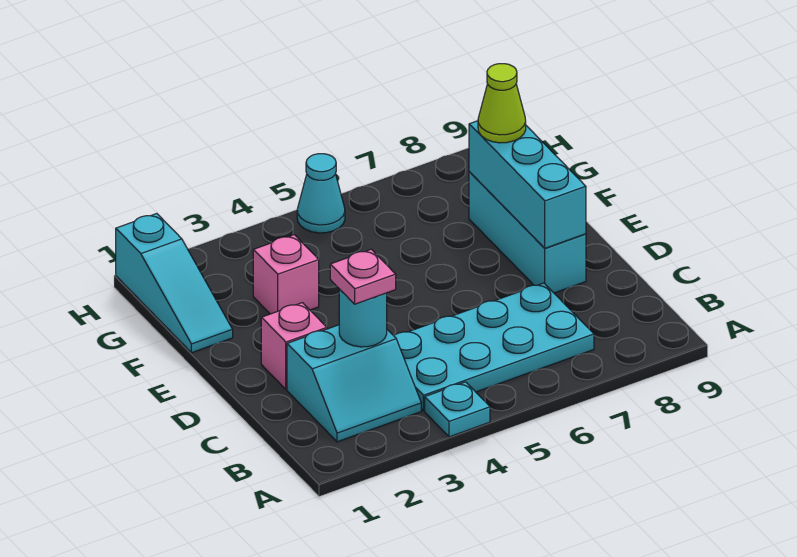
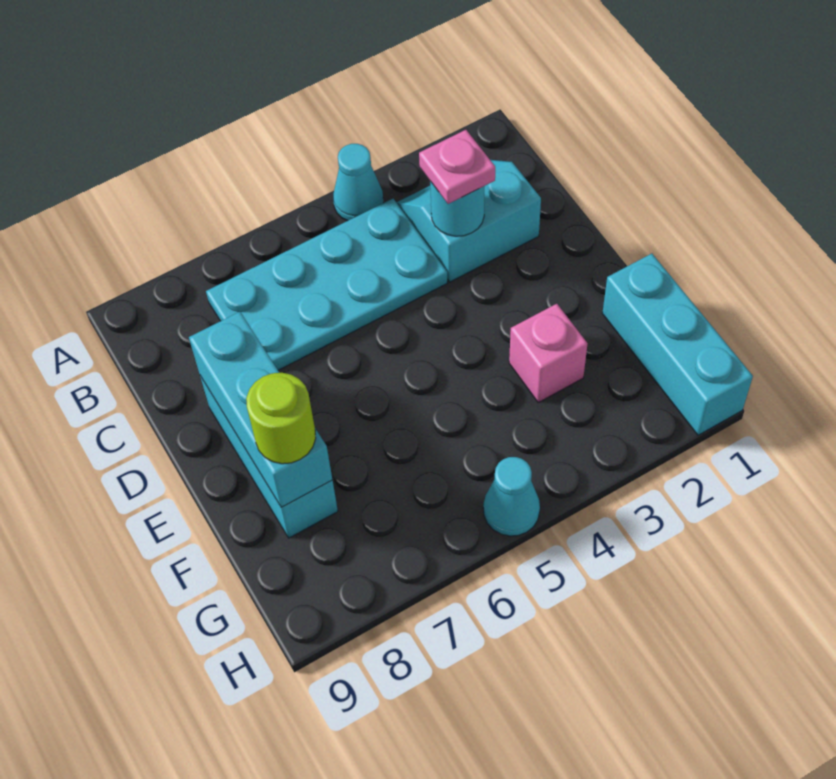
cyan plate A4 level 1 -> cyan cone A4 level 1
pink brick D2 level 1 -> none
cyan slope F1:H1 level 1 top H -> cyan brick F1:H1 level 1
lime cone F8 level 3 -> lime round brick F8 level 3

